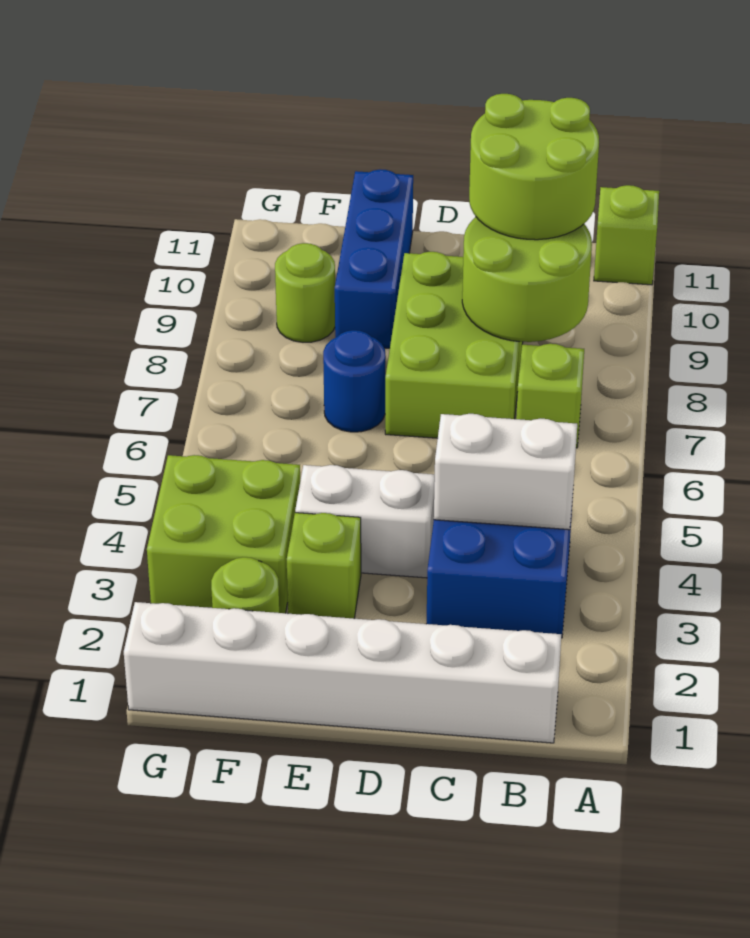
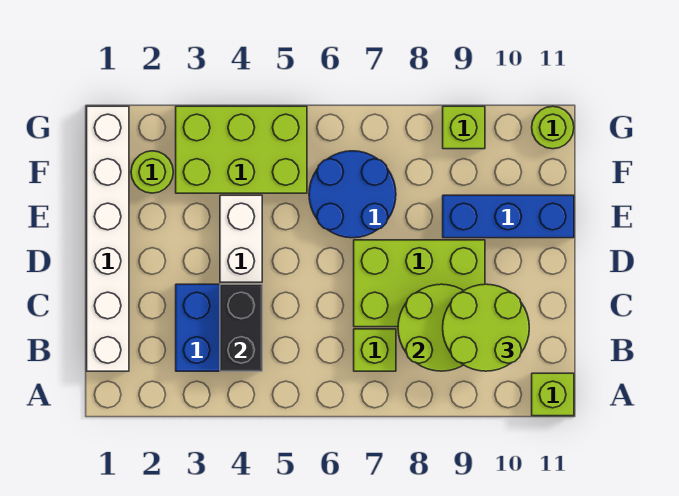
white brick B4:C4 level 2 -> black brick B4:C4 level 2
lime brick E3 level 1 -> lime brick G9 level 1
blue round brick E7 level 1 -> blue round brick E6:F7 level 1
lime brick F3:G4 level 1 -> lime brick F3:G5 level 1
lime round brick F9 level 1 -> lime round brick G11 level 1

